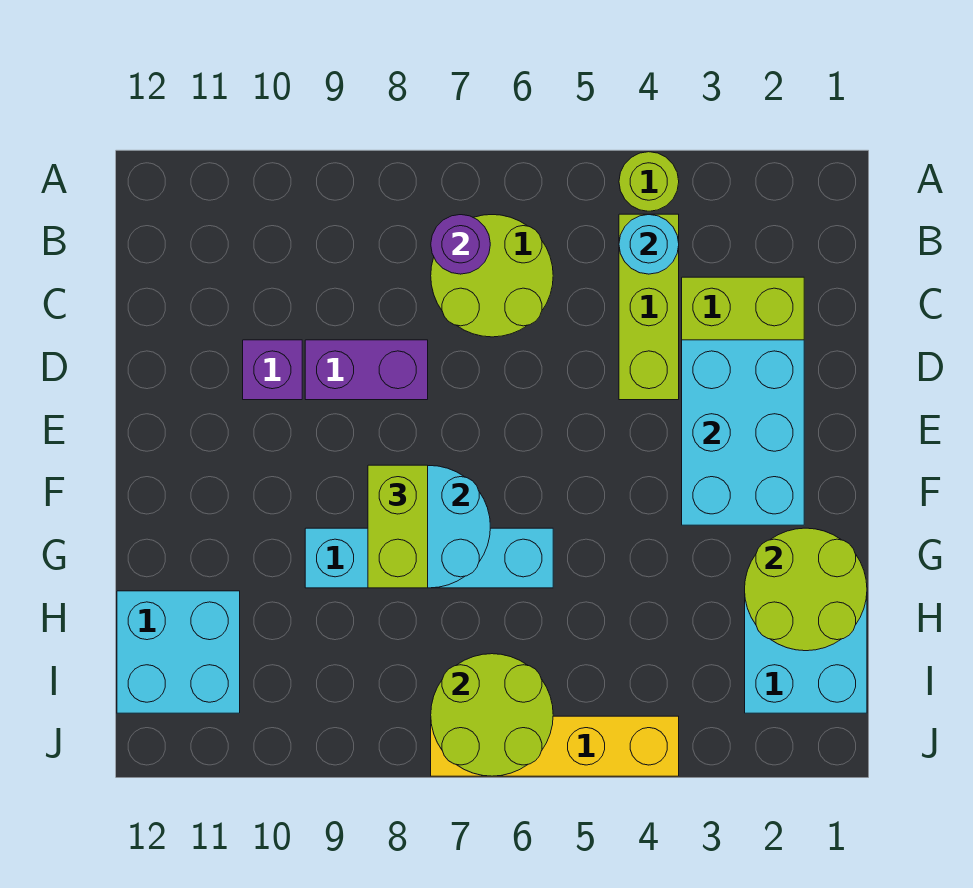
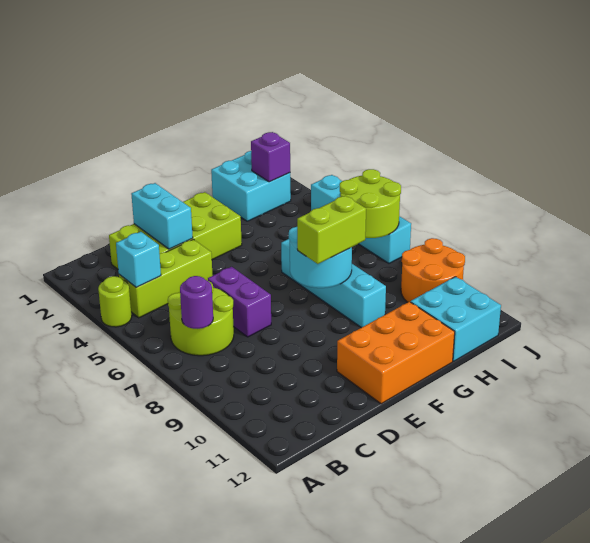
cyan round brick B4 level 2 -> cyan brick B4 level 2
cyan brick D2:F3 level 2 -> cyan brick D2:D3 level 2
purple brick D8:D9 level 1 -> purple brick D6:D7 level 1
purple brick D10 level 1 -> purple brick I2 level 2
none -> orange brick E11:G12 level 1
lime round brick G1:H2 level 2 -> none
none -> orange round brick I9:J10 level 1
yellow brick J4:J7 level 1 -> cyan brick J4:J7 level 1

